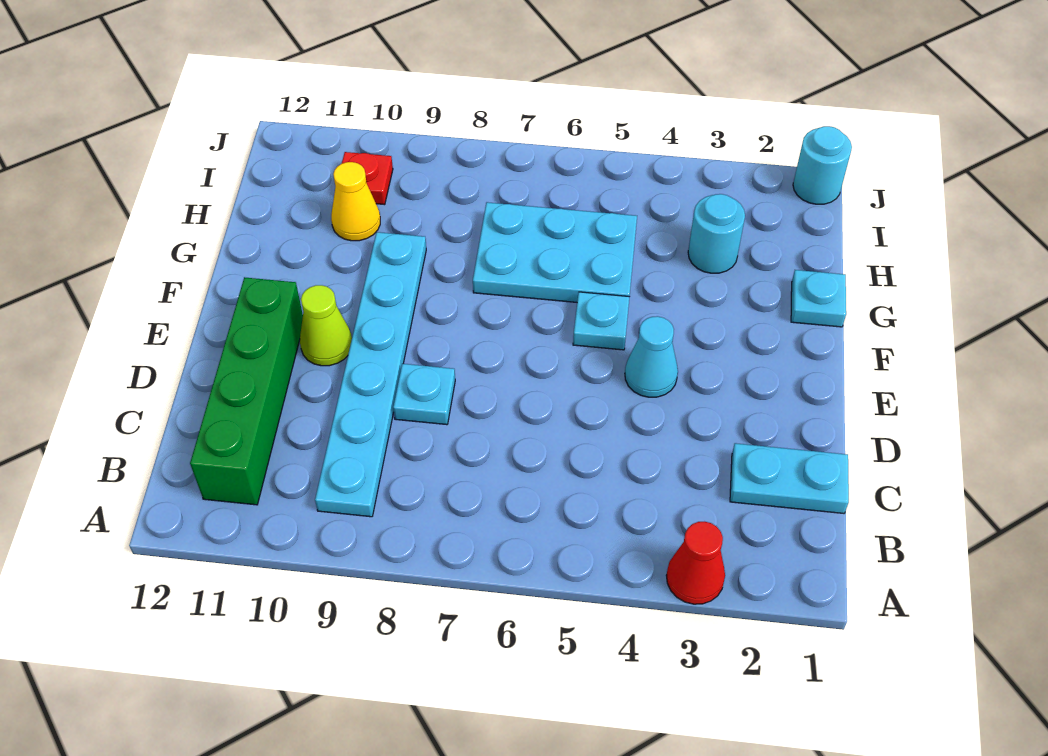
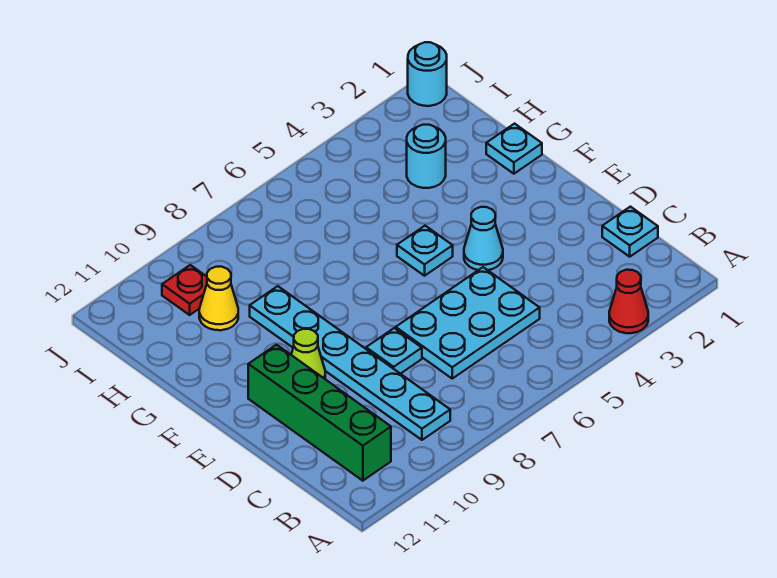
cyan plate C1:C2 level 1 -> cyan plate C1 level 1
cyan plate G5:H7 level 1 -> cyan plate C5:D7 level 1

